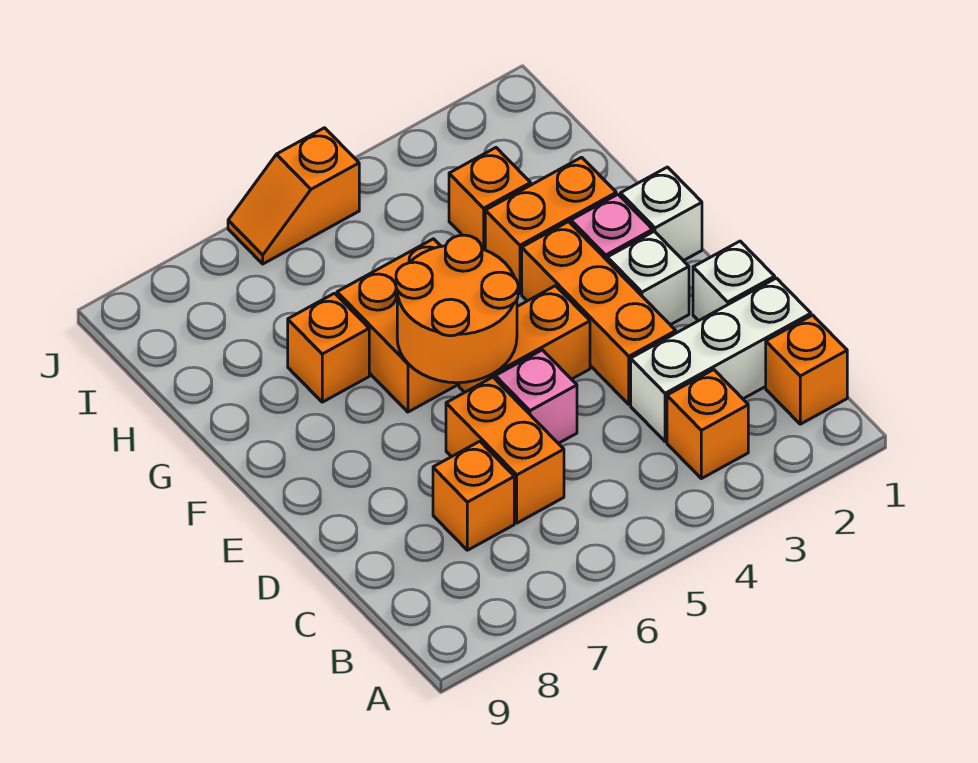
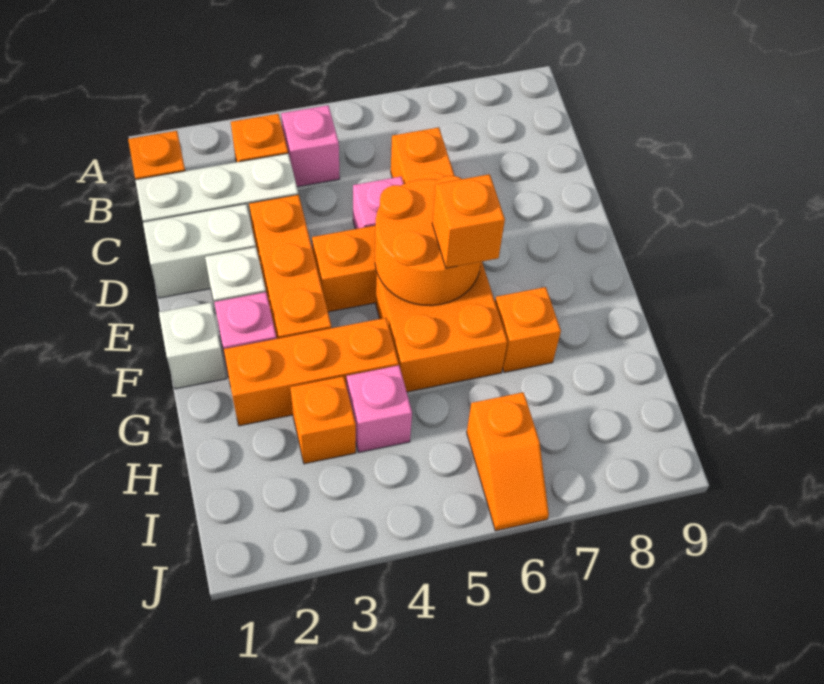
none -> pink brick B4 level 1
orange brick C7 level 1 -> orange brick F6 level 3
white brick D1 level 1 -> white brick D1:D2 level 1
orange brick G2:G3 level 1 -> orange brick G2:G4 level 1
none -> pink brick H4 level 1
orange slope J5:J6 level 1 top 5 -> orange slope I6:J6 level 1 top I

